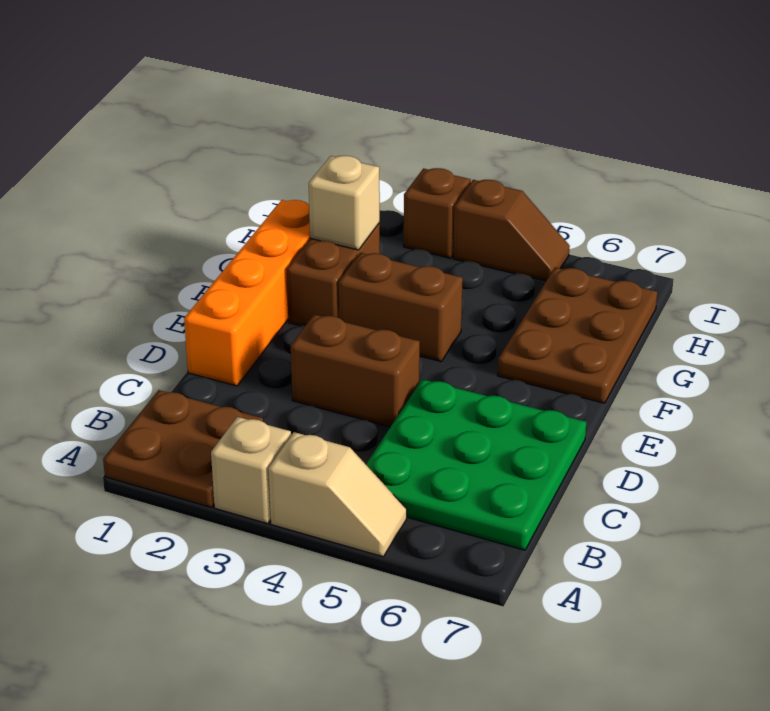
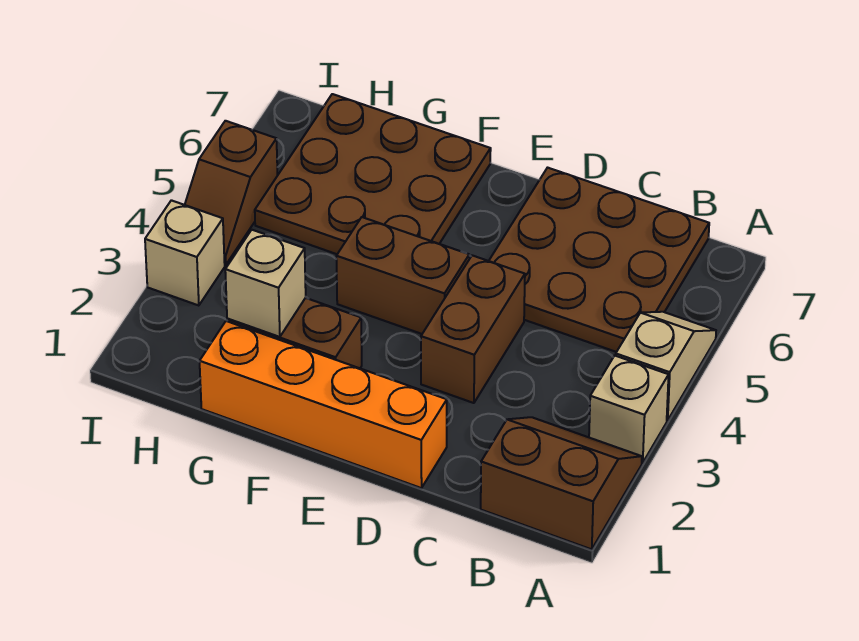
brown plate A1:B2 level 1 -> brown slope A1:B2 level 1 top 1
green plate B5:D7 level 1 -> brown plate B5:D7 level 1
brown brick F3:F4 level 1 -> brown brick E4:F4 level 1
brown plate F6:H7 level 1 -> brown plate F5:H7 level 1
brown brick I3 level 1 -> tan brick I3 level 1
brown slope I4:I5 level 1 top 4 -> brown slope I4:I5 level 1 top 5

